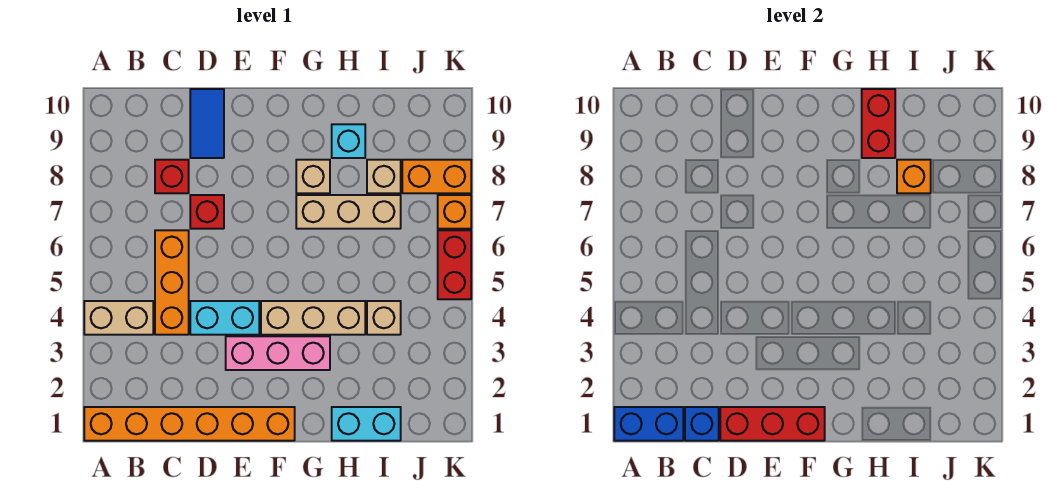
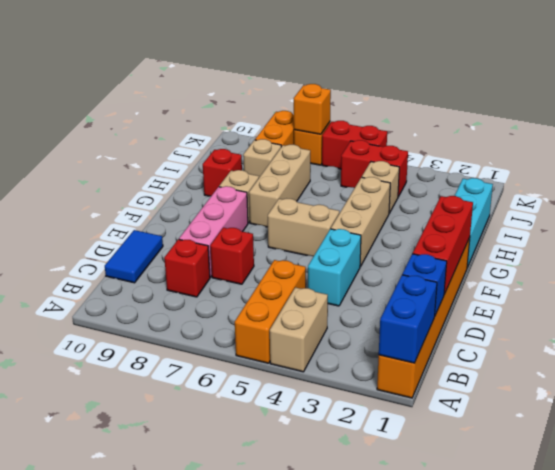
orange brick C4:C6 level 1 -> orange brick A5:C5 level 1
blue tile D9:D10 level 1 -> blue tile C10:D10 level 1
pink brick E3:G3 level 1 -> pink brick D8:F8 level 1
none -> tan brick F5:F6 level 1
cyan brick H1:I1 level 1 -> cyan brick G1:I1 level 1
cyan brick H9 level 1 -> red brick H9 level 1
red brick H9:H10 level 2 -> red brick J4:J5 level 1
orange brick I8 level 2 -> orange brick K7 level 2

